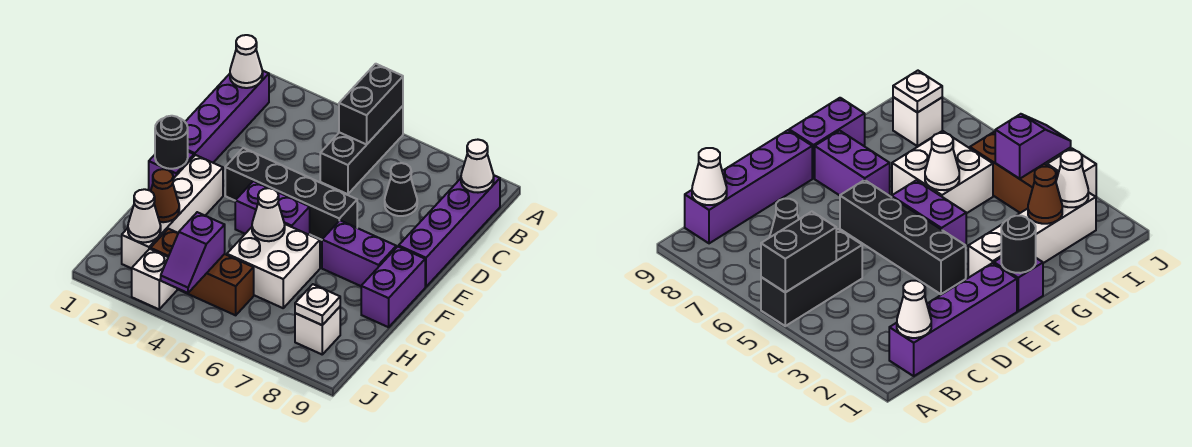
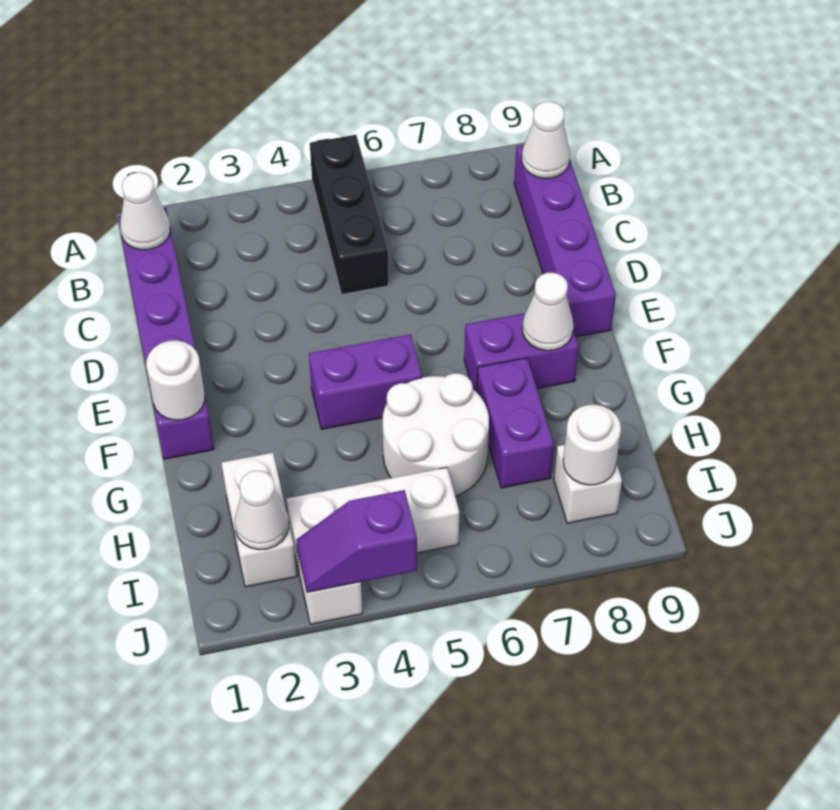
black brick A5:B5 level 2 -> none
black cone C7 level 1 -> none
black brick E3:E6 level 1 -> none
black round brick F1 level 2 -> white round brick F1 level 2
white brick F2:I2 level 1 -> white brick H2:I2 level 1
purple brick F9:G9 level 1 -> purple brick G7:H7 level 1
white brick G5:H6 level 1 -> white round brick G5:H6 level 1
white cone G5 level 2 -> white cone F8 level 2
brown cone H2 level 2 -> none
brown brick I3:I5 level 1 -> white brick I3:I5 level 1
purple slope I4:J4 level 2 top I -> purple slope J3:J4 level 2 top 4
white plate I8 level 2 -> white round brick I8 level 2

